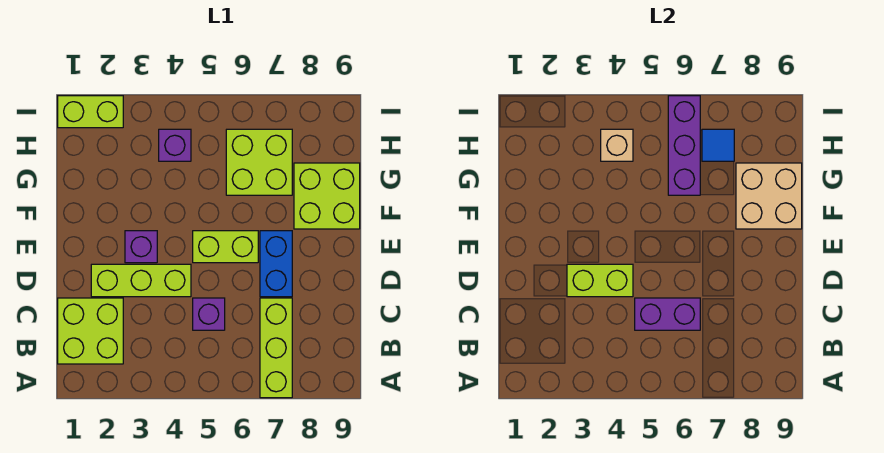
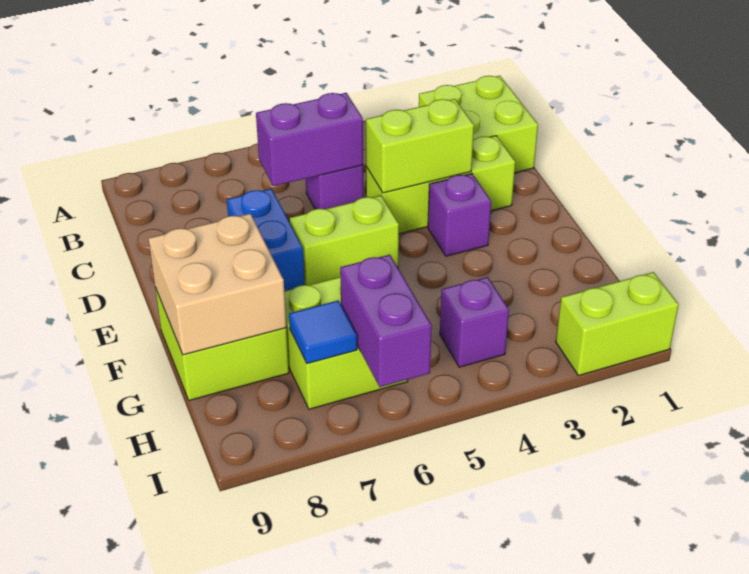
lime brick A7:C7 level 1 -> none
purple brick G6:I6 level 2 -> purple brick H6:I6 level 2
tan brick H4 level 2 -> none

